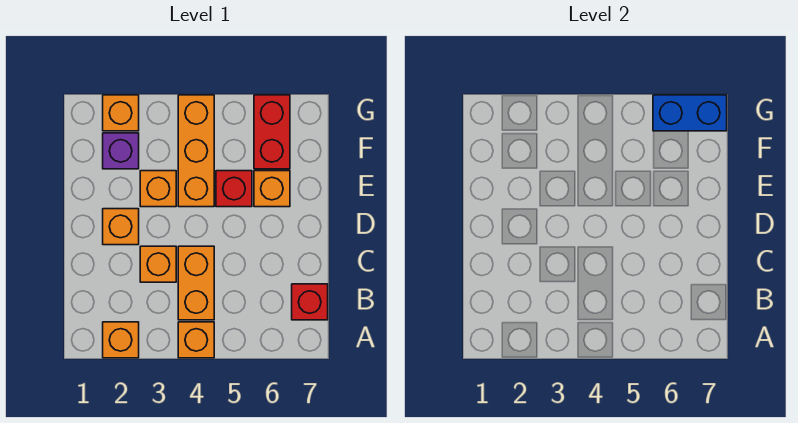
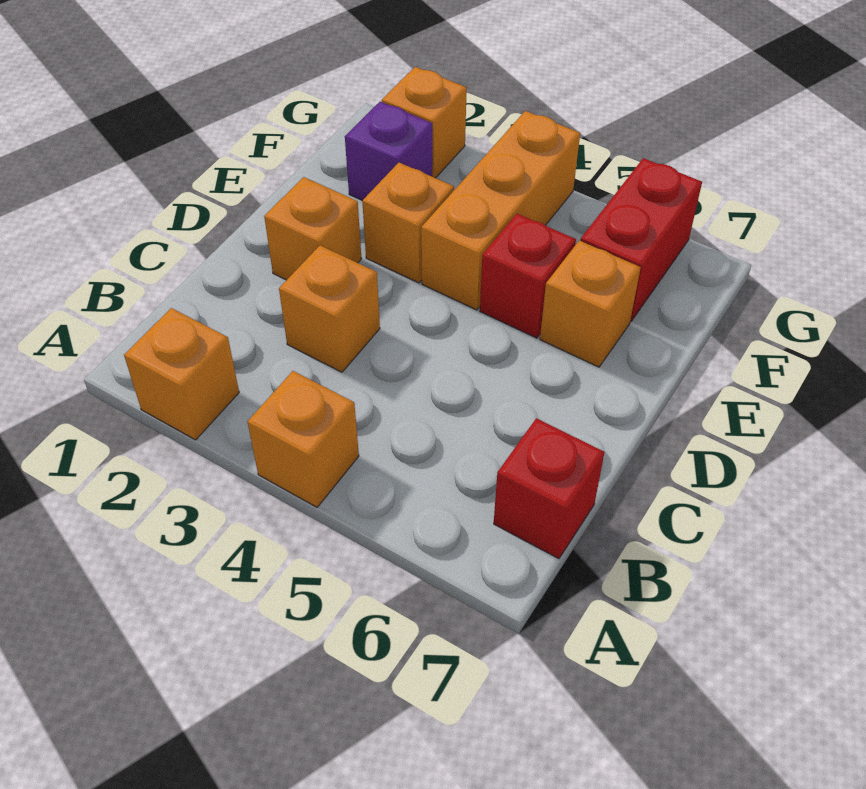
orange brick B4:C4 level 1 -> none
blue brick G6:G7 level 2 -> none

